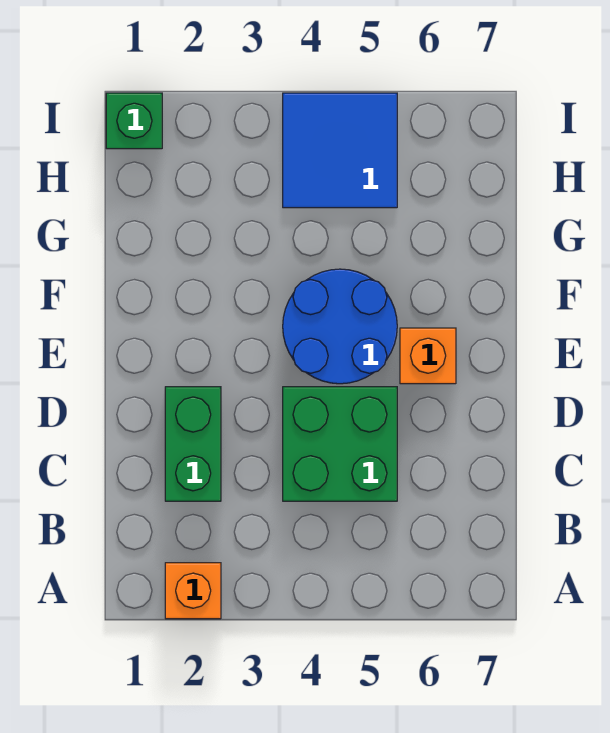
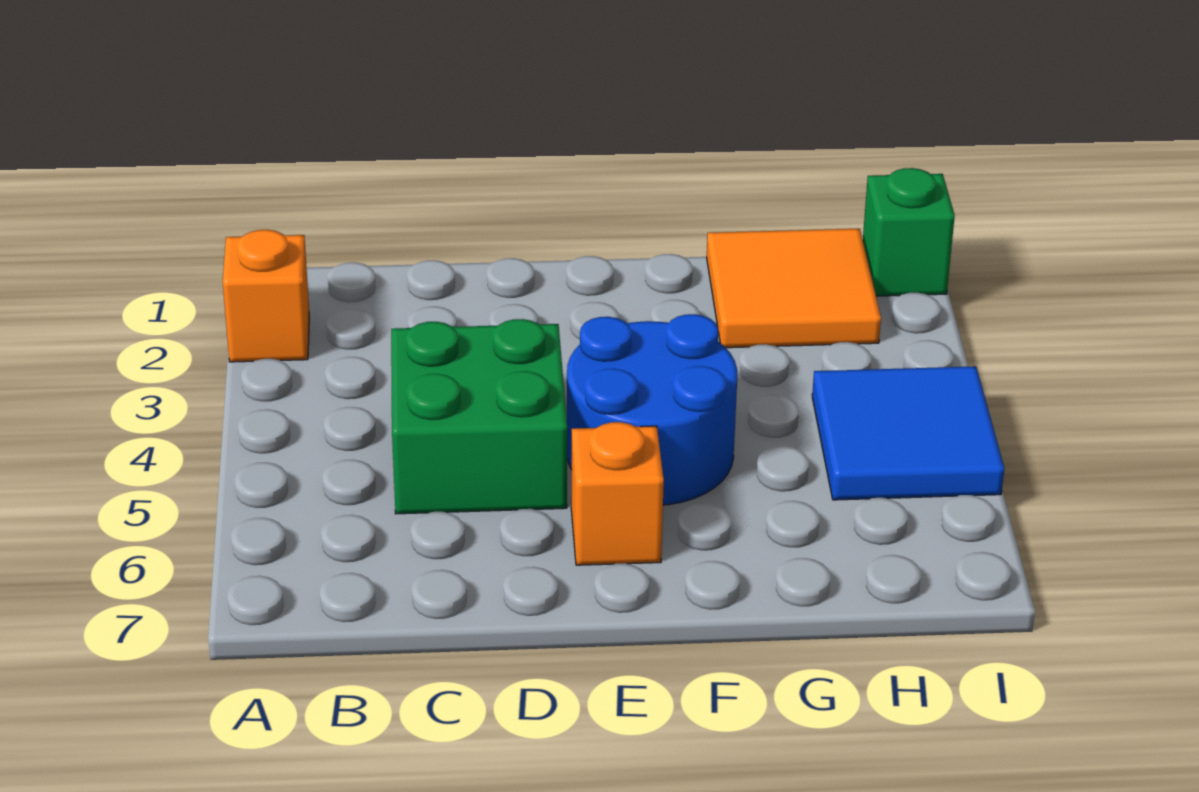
green brick C2:D2 level 1 -> none
none -> orange tile G1:H2 level 1

